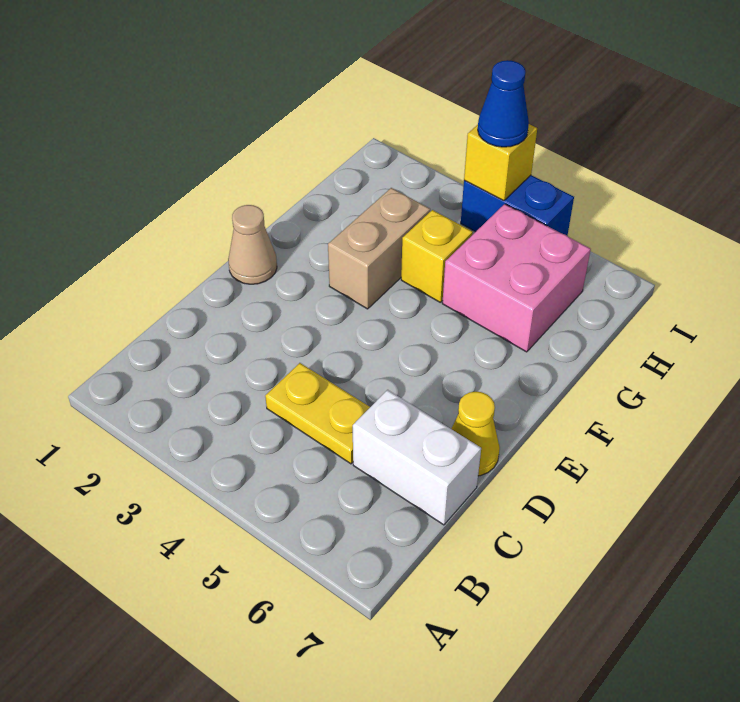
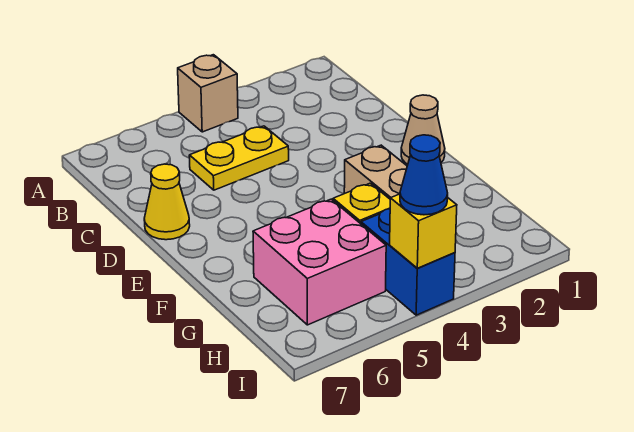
none -> tan brick A4 level 1
white brick C6:C7 level 1 -> none
blue brick I4:I5 level 1 -> blue brick H4:I4 level 1

